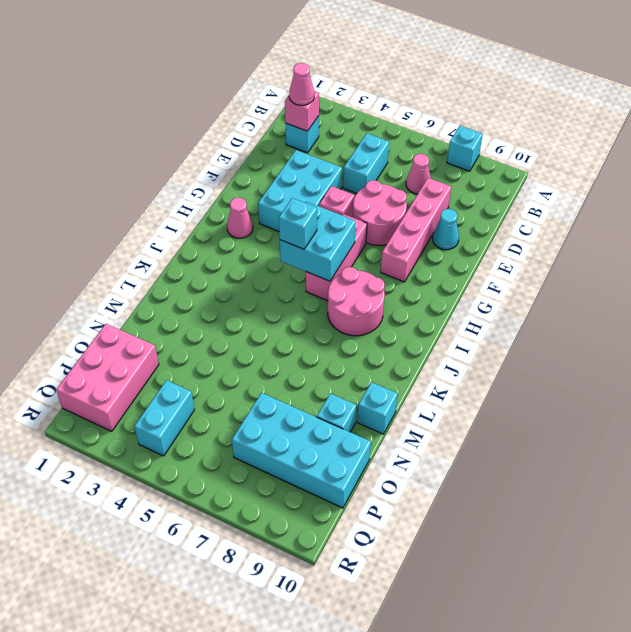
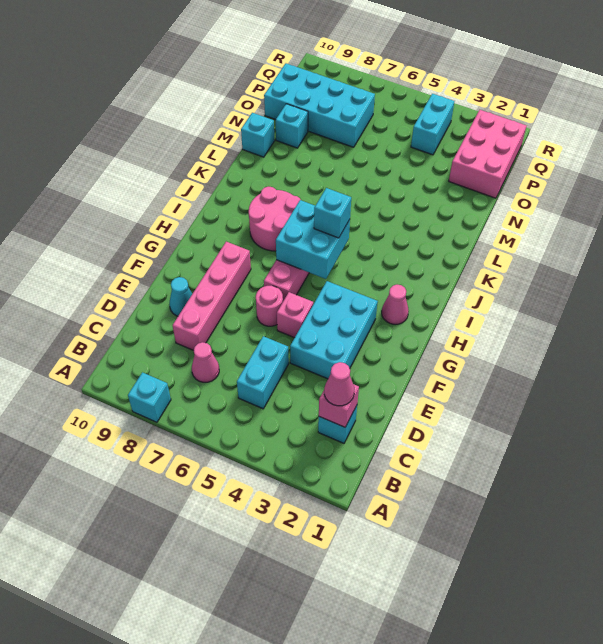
pink round brick E6:F7 level 1 -> pink round brick F6 level 1

